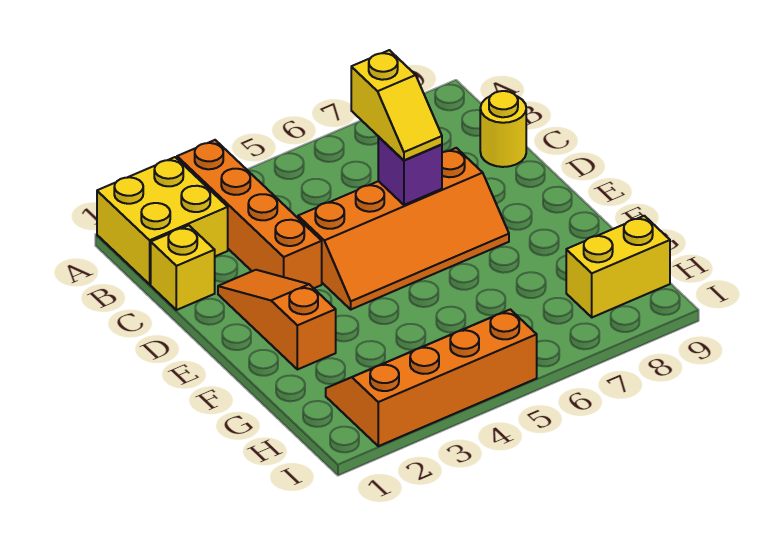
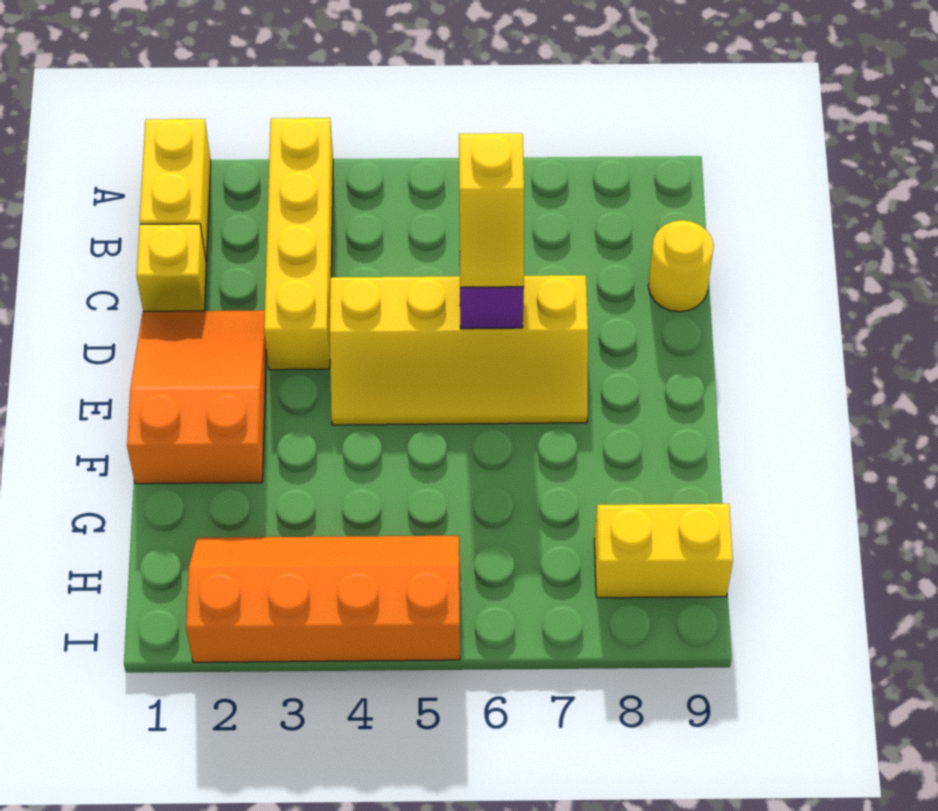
yellow brick A1:B2 level 1 -> yellow brick A1:B1 level 1
orange brick A3:D3 level 1 -> yellow brick A3:D3 level 1
orange slope D2:F2 level 1 top F -> orange slope D1:F2 level 1 top F
orange slope D4:E7 level 1 top D -> yellow slope D4:E7 level 1 top D

